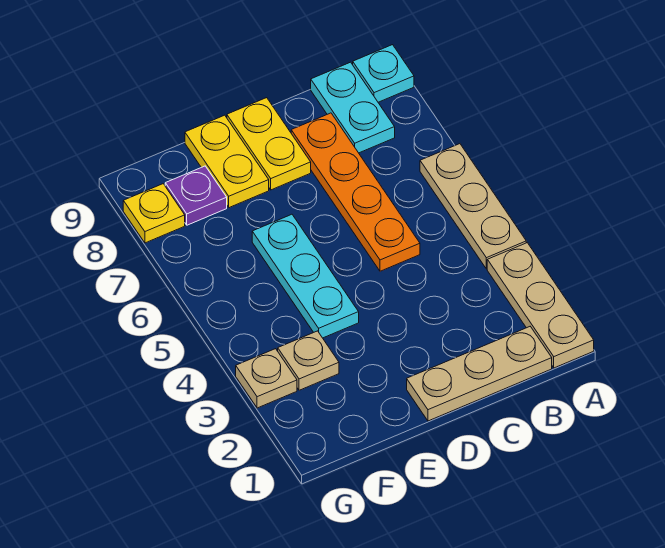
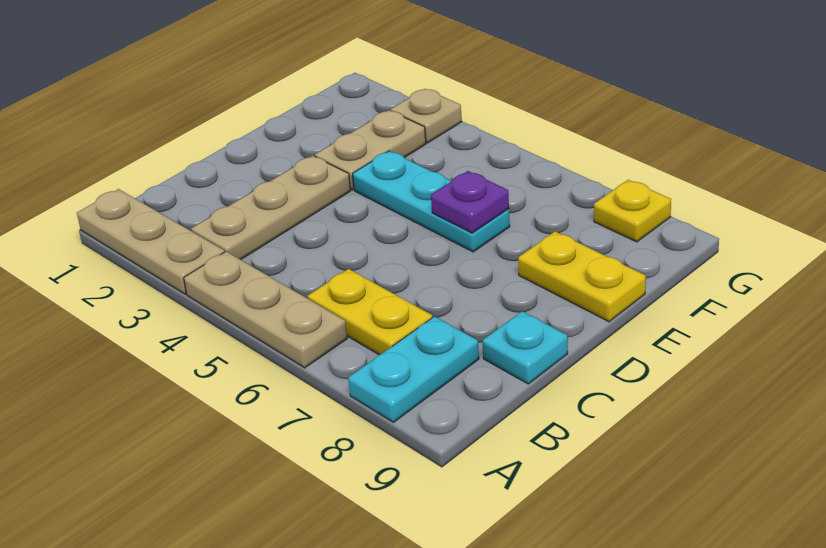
cyan plate A9 level 1 -> cyan plate C9 level 1
tan plate B1:D1 level 1 -> tan plate B3:D3 level 1
cyan plate B8:B9 level 1 -> cyan plate A8:B8 level 1
orange plate C5:C8 level 1 -> none
yellow plate D8:D9 level 1 -> yellow plate B6:B7 level 1
tan plate F3 level 1 -> tan plate E3:F3 level 1
purple plate F8 level 1 -> purple plate E6 level 2

